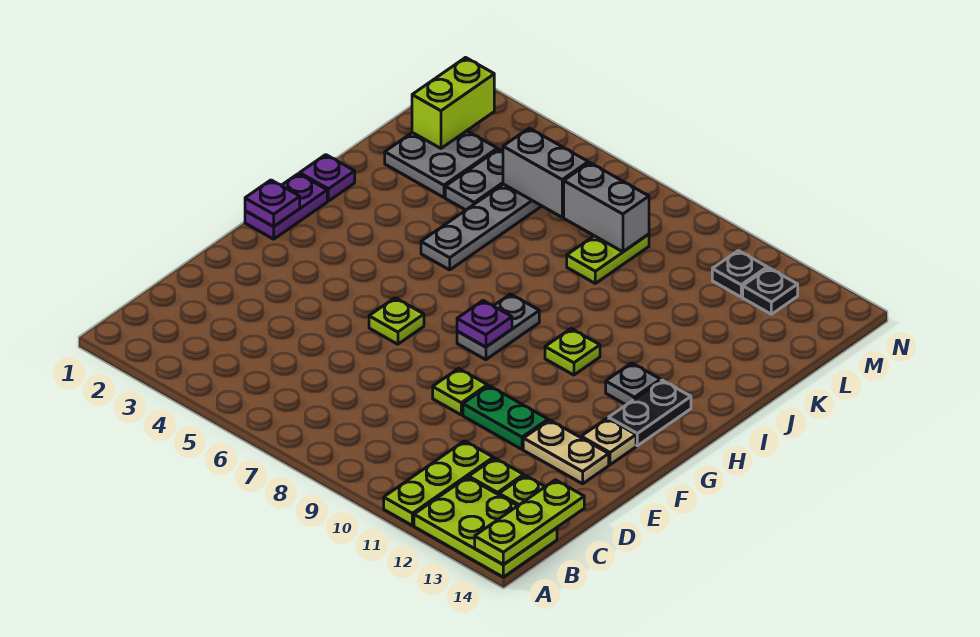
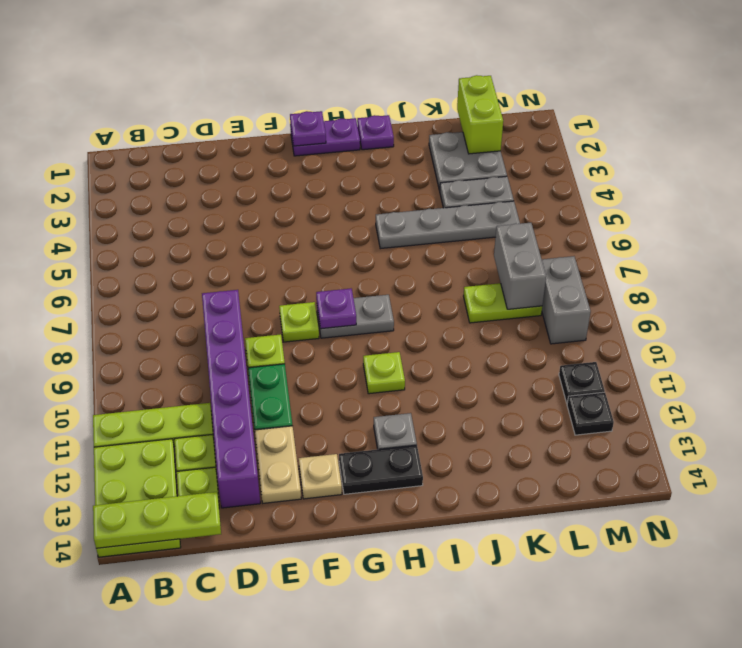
none -> purple brick D8:D13 level 1
lime plate F6 level 1 -> lime plate F8 level 1
lime brick L2:M2 level 2 -> lime brick L1:L2 level 2
grey brick L5:L6 level 2 -> grey brick M8:M9 level 1

